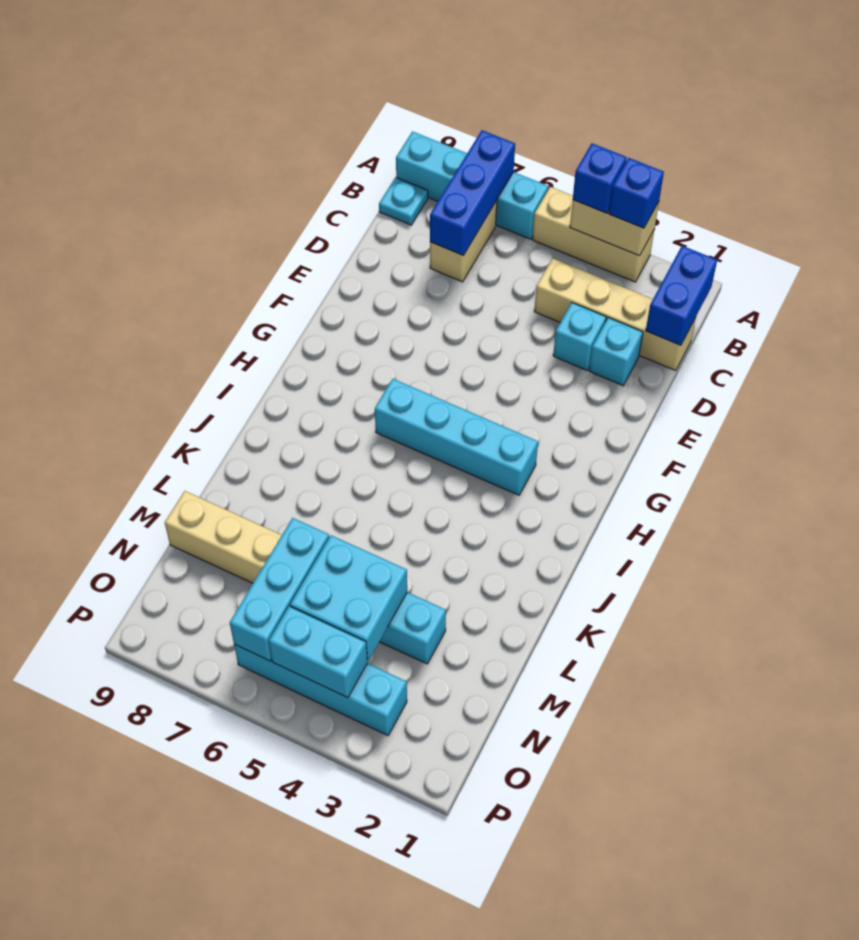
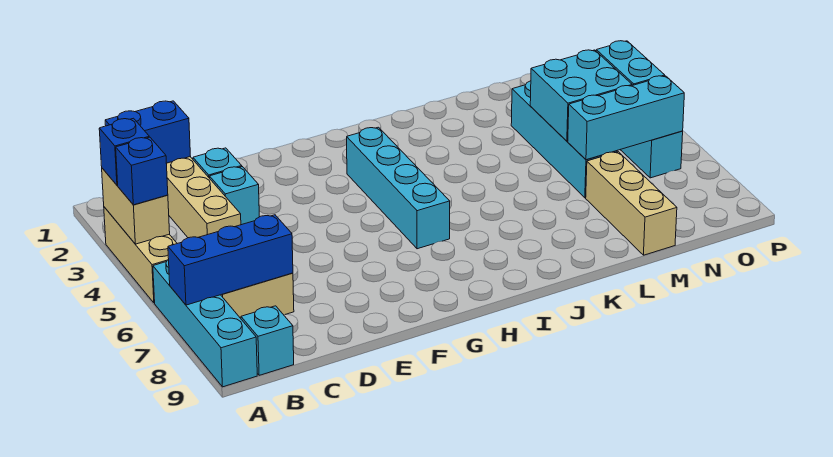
cyan plate B9 level 1 -> cyan brick B9 level 1

